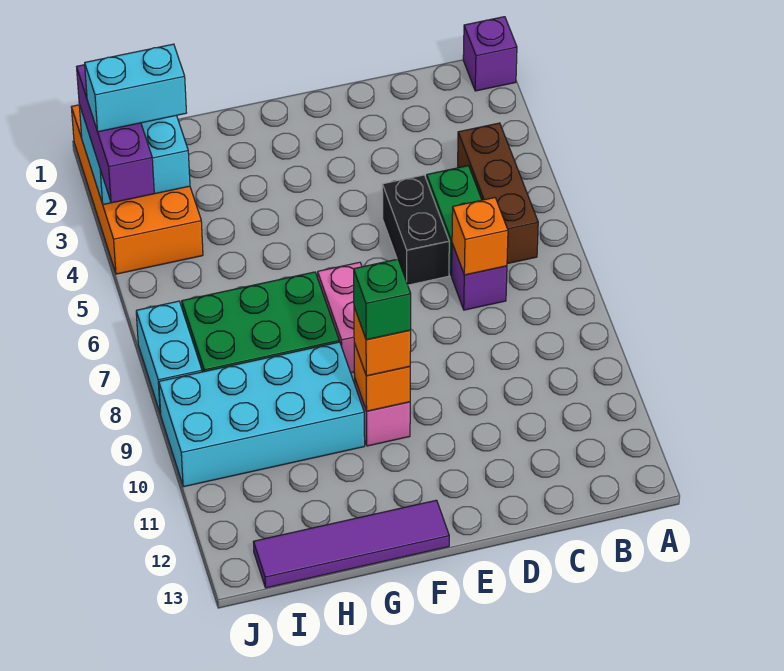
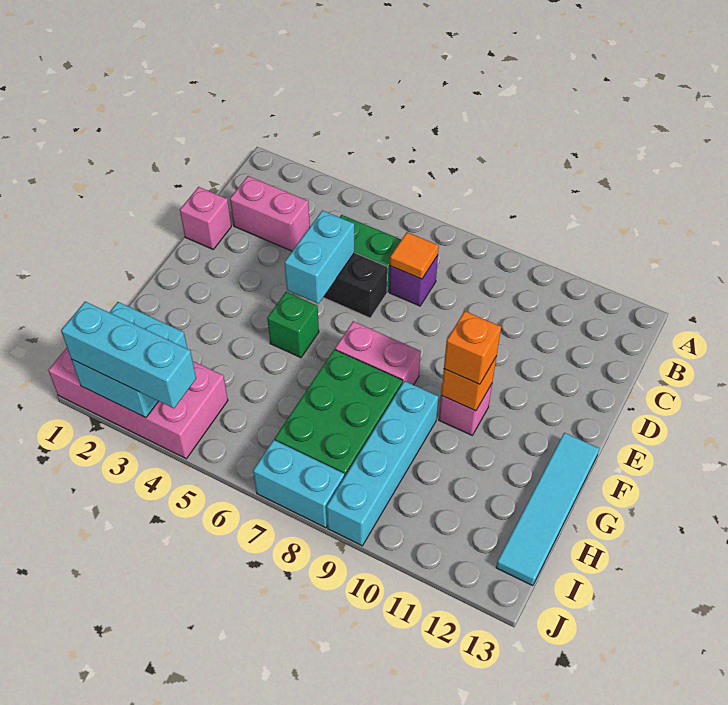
purple brick A1 level 1 -> none
brown brick B4:B6 level 1 -> none
none -> pink brick C2:C3 level 1
orange brick C7 level 2 -> orange tile C7 level 2
none -> pink brick D1 level 1
green brick F10 level 4 -> green brick F5 level 1
purple tile F13:I13 level 1 -> cyan tile F13:I13 level 1
cyan brick G9:J10 level 1 -> cyan brick G9:J9 level 1
orange brick I1:J4 level 1 -> pink brick I1:J4 level 1
cyan brick I3:J3 level 4 -> cyan brick D5:E5 level 2
purple brick J2:J4 level 3 -> cyan brick J2:J4 level 3

